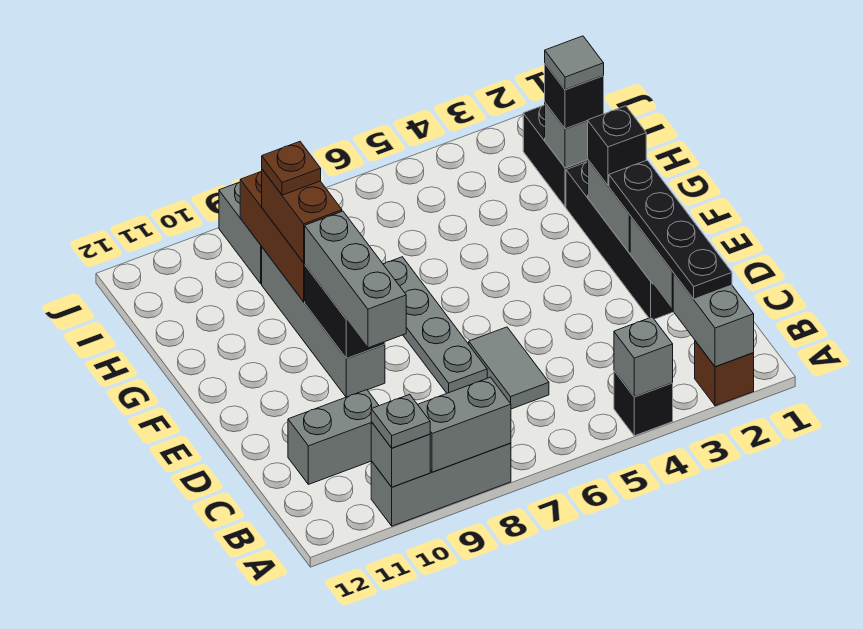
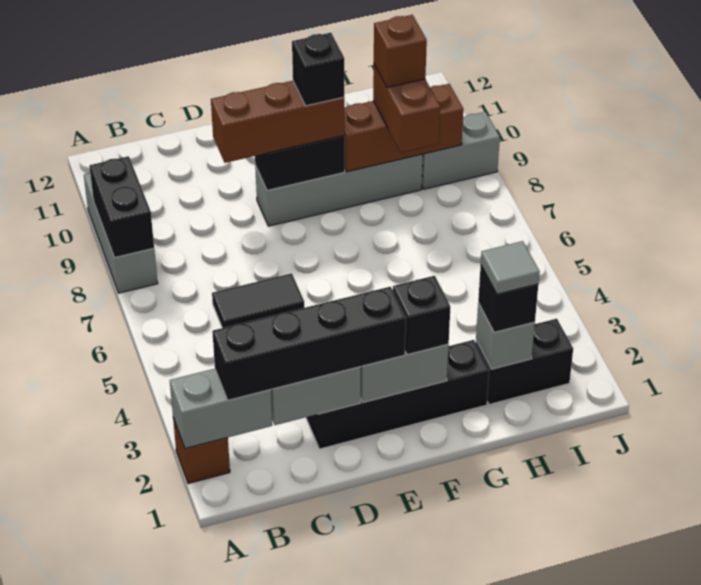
black brick A4 level 1 -> black brick F9 level 4
grey brick A4 level 2 -> none
grey brick A8:A9 level 2 -> black brick A8:A9 level 2
grey brick A10 level 2 -> none
grey plate A10 level 3 -> none
black plate B2:E2 level 3 -> black brick B2:E2 level 3
grey tile C6:D6 level 1 -> black tile C6:D6 level 1
grey brick C10:C11 level 1 -> none
grey plate D7:G7 level 1 -> none
grey brick D9:F9 level 3 -> brown brick D9:F9 level 3
brown brick G9:H9 level 3 -> brown brick H8:H9 level 3
brown plate H9 level 4 -> brown brick H9 level 4

